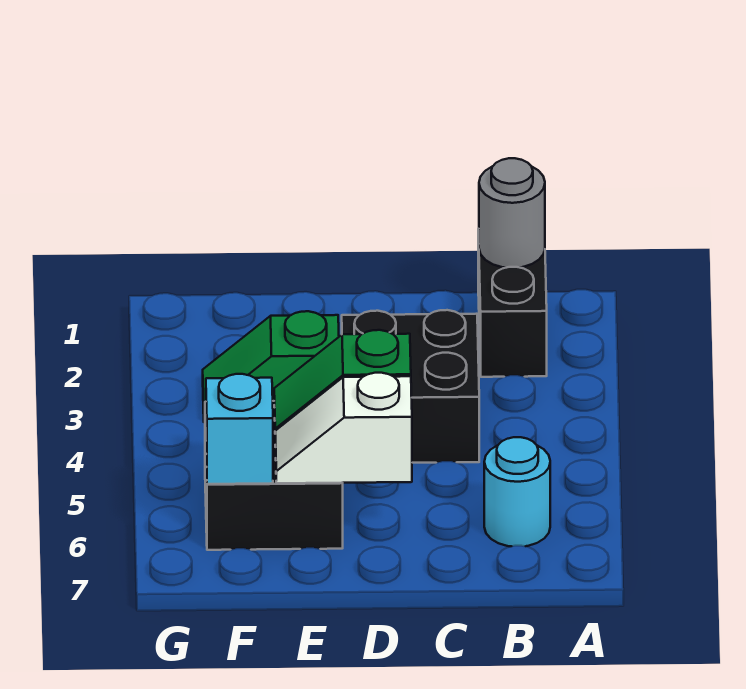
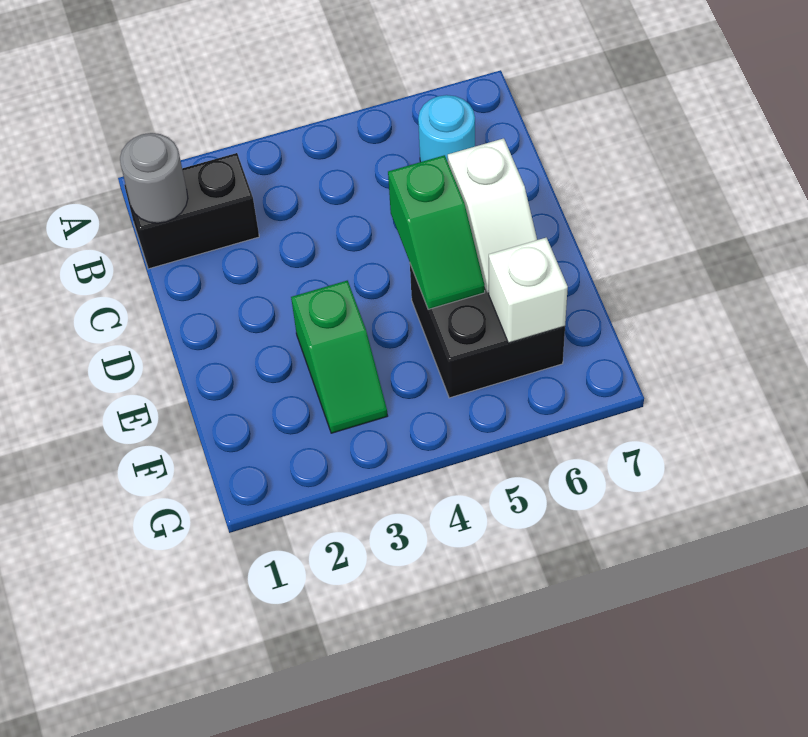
black brick C3:D4 level 1 -> none
cyan brick F6 level 2 -> white brick F6 level 2

